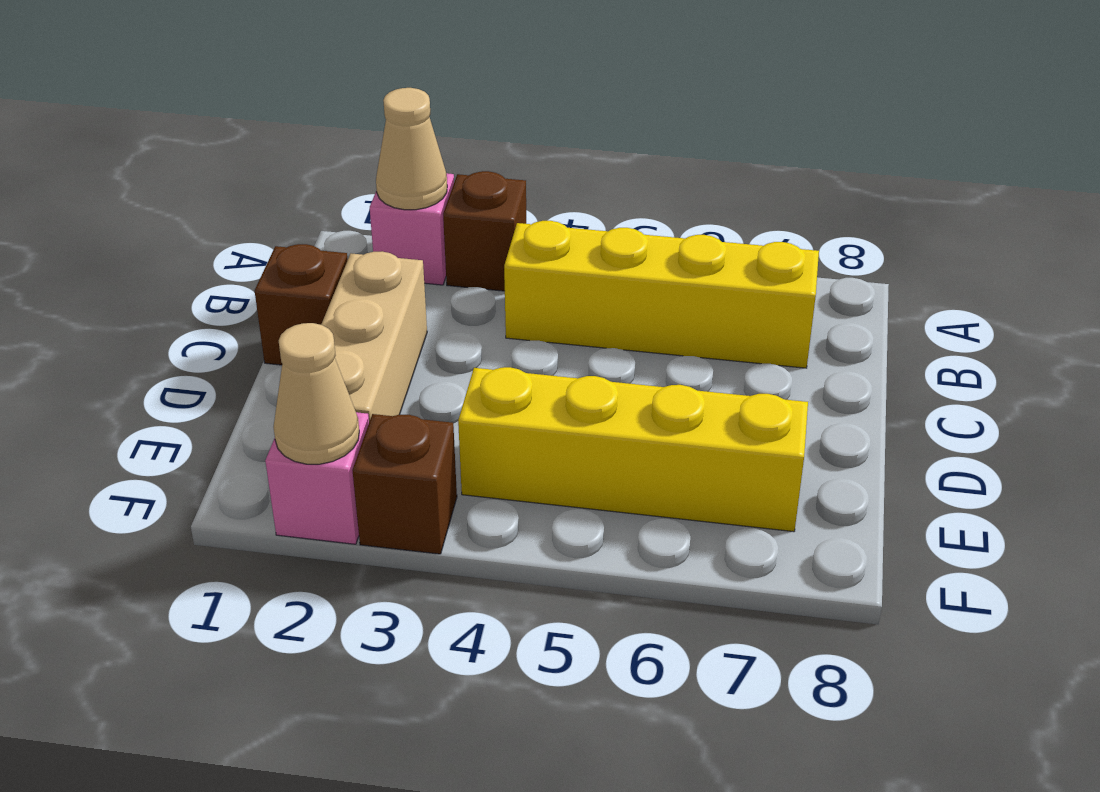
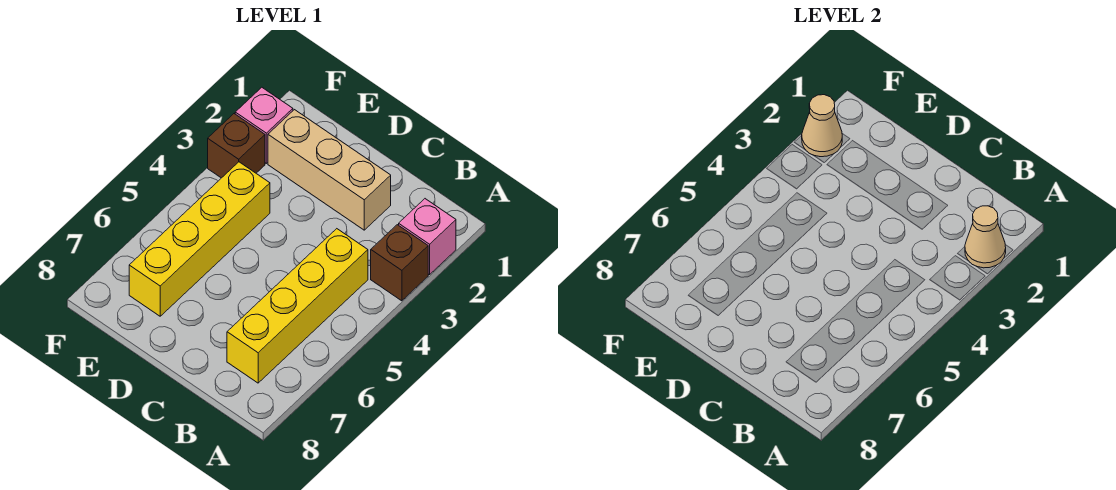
brown brick C1 level 1 -> none

